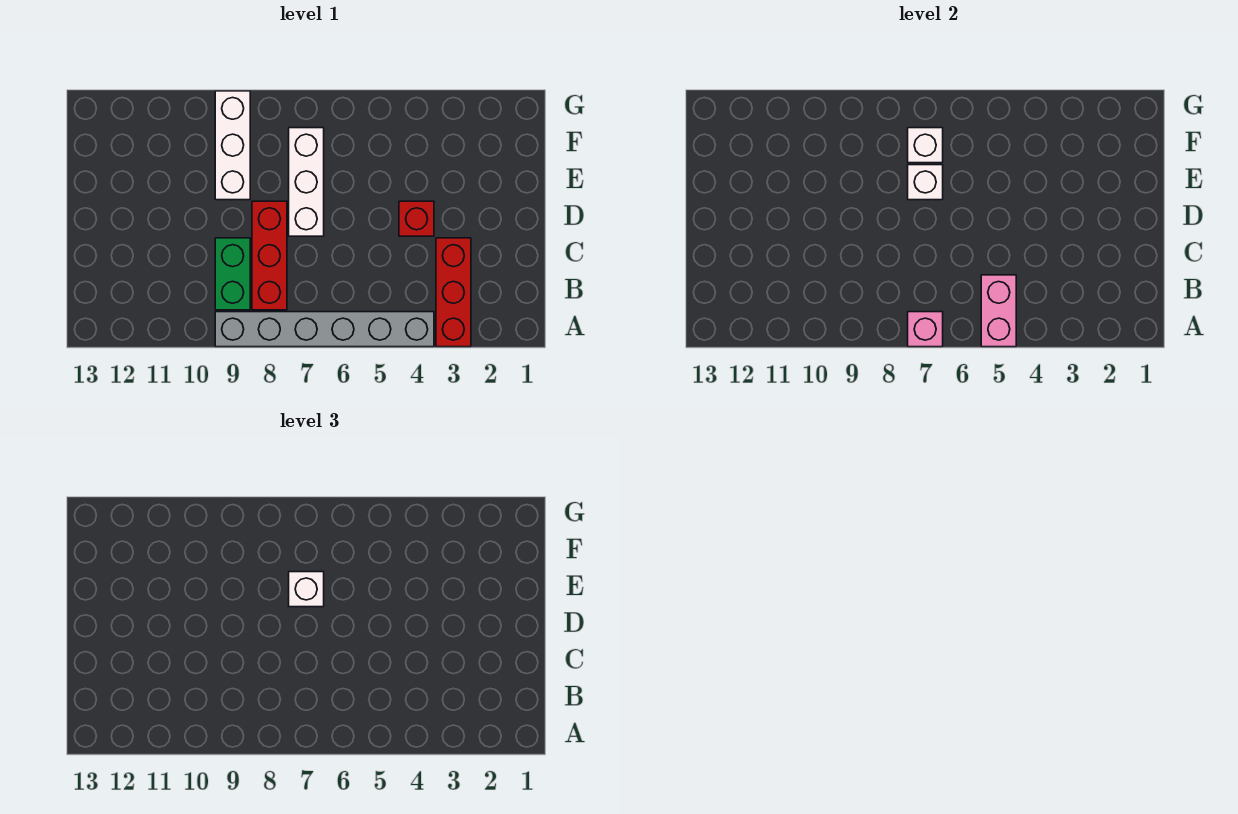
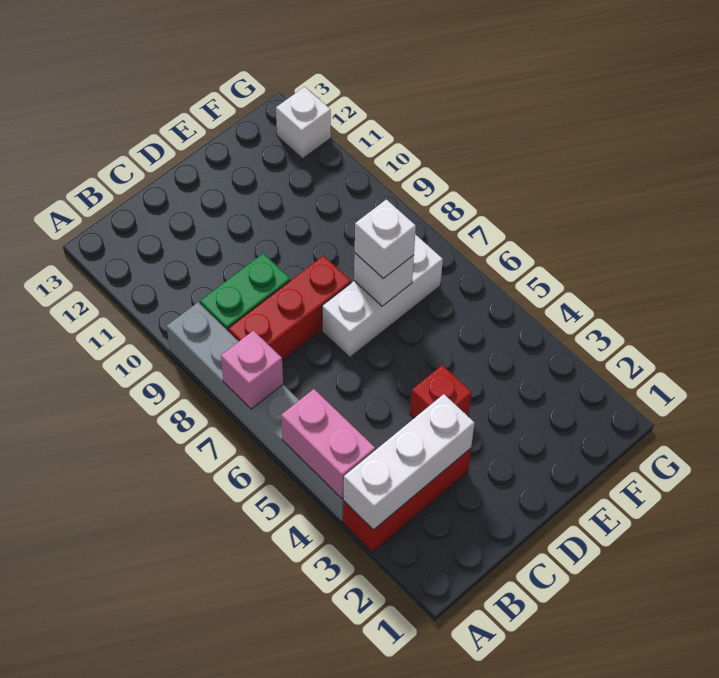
pink brick A5:B5 level 2 -> pink brick A4:A5 level 2
white brick E9:G9 level 1 -> white brick A3:C3 level 2
white brick F7 level 2 -> white brick G12 level 1

